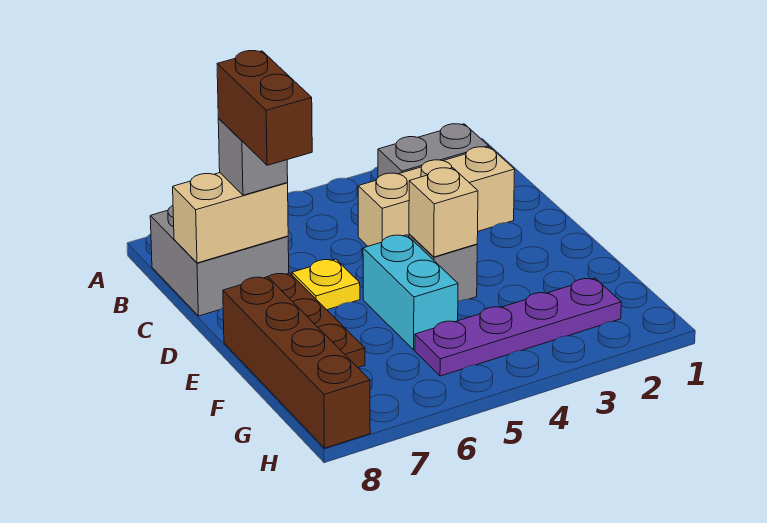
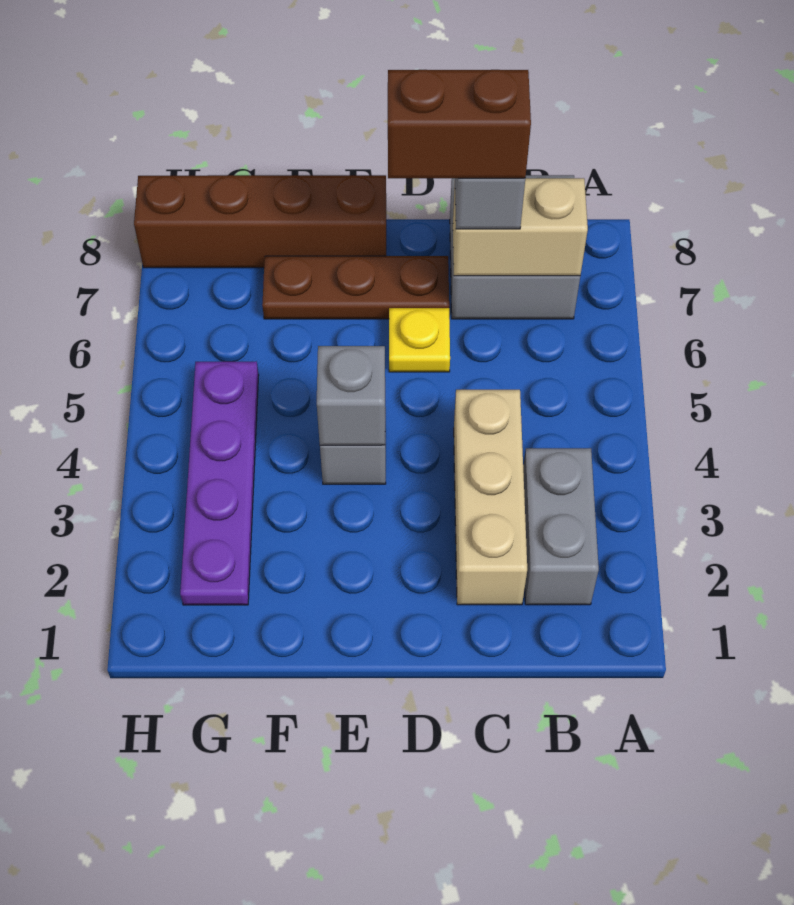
tan brick C7:C8 level 2 -> tan brick B7:C7 level 2
tan brick E4 level 2 -> grey brick E4 level 2
cyan brick E5:F5 level 1 -> none

